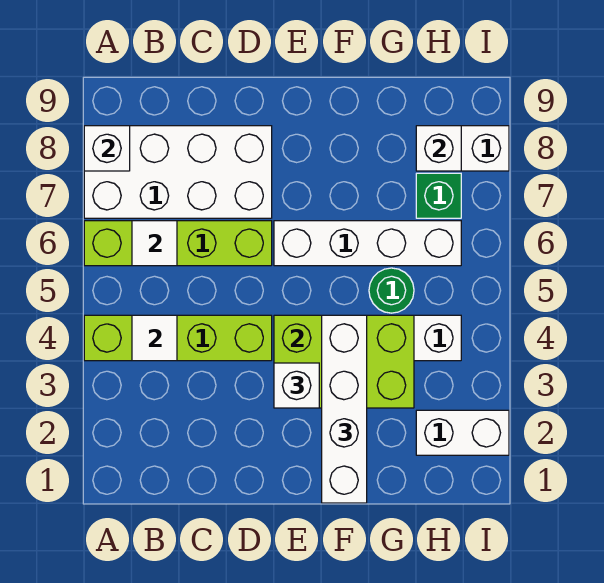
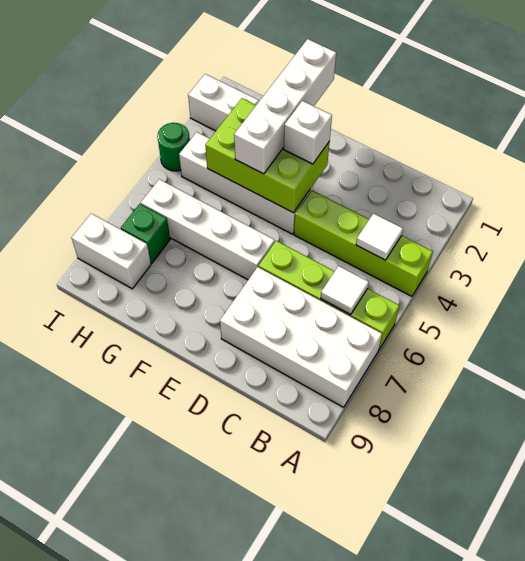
white brick A8 level 2 -> none
green round brick G5 level 1 -> green round brick I4 level 1
white brick H8 level 2 -> none

